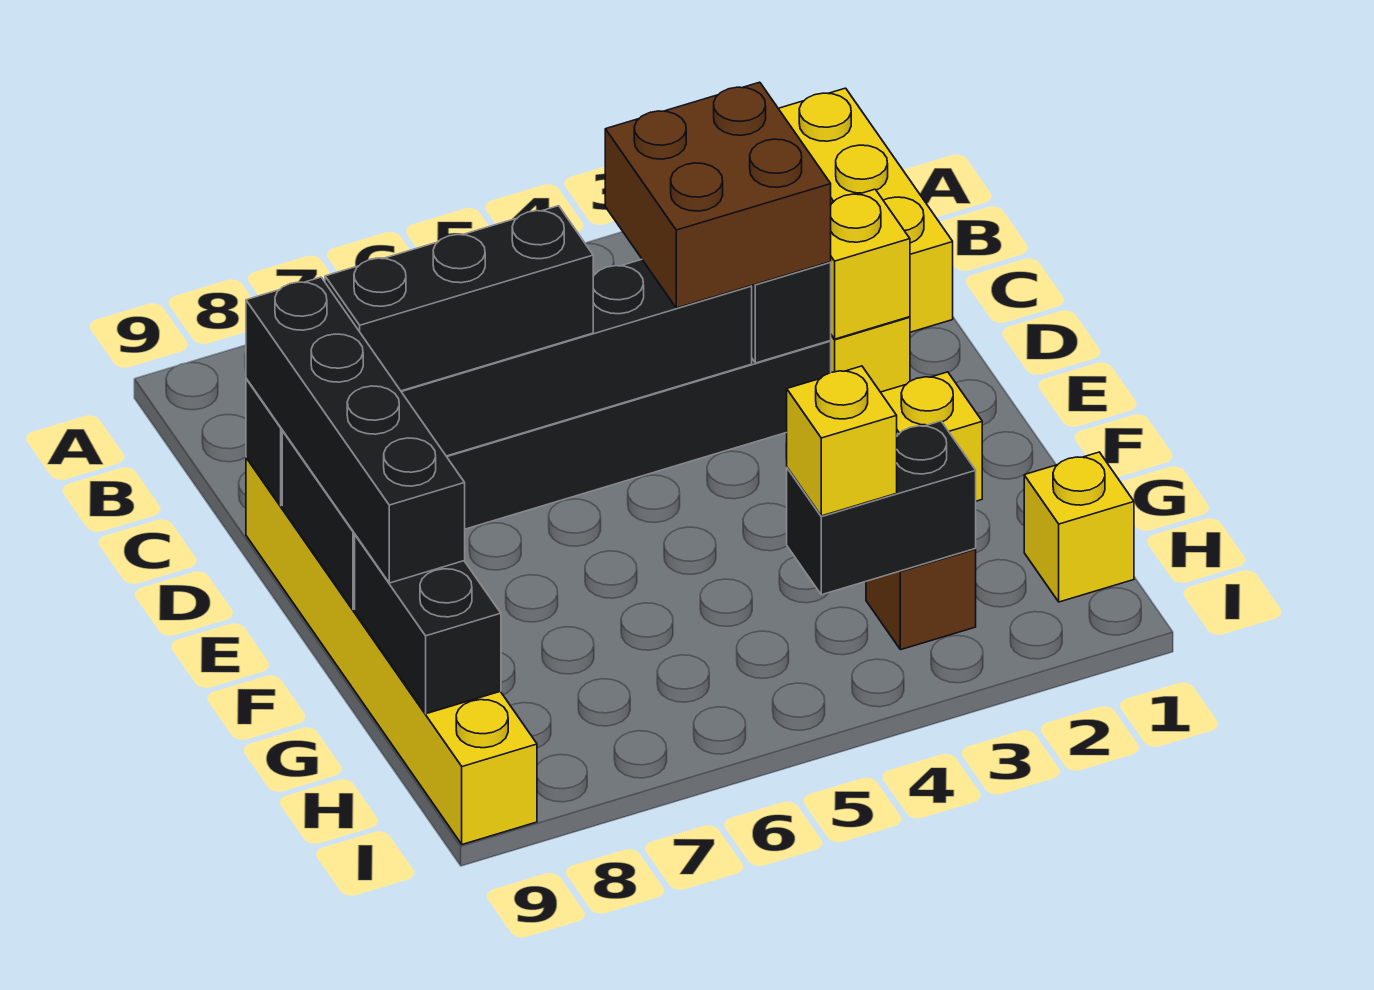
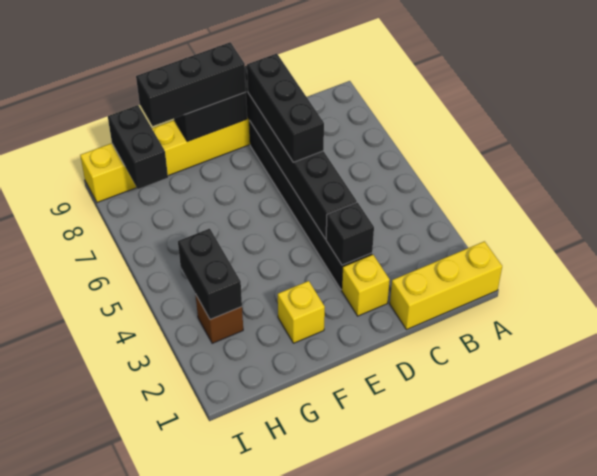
brown brick C3:D4 level 3 -> none
yellow brick D2 level 2 -> none
black brick D9:G9 level 3 -> black brick E9:G9 level 3
black brick G9:H9 level 2 -> black brick H8:H9 level 2
yellow brick H1 level 1 -> none
yellow brick H4 level 3 -> none

